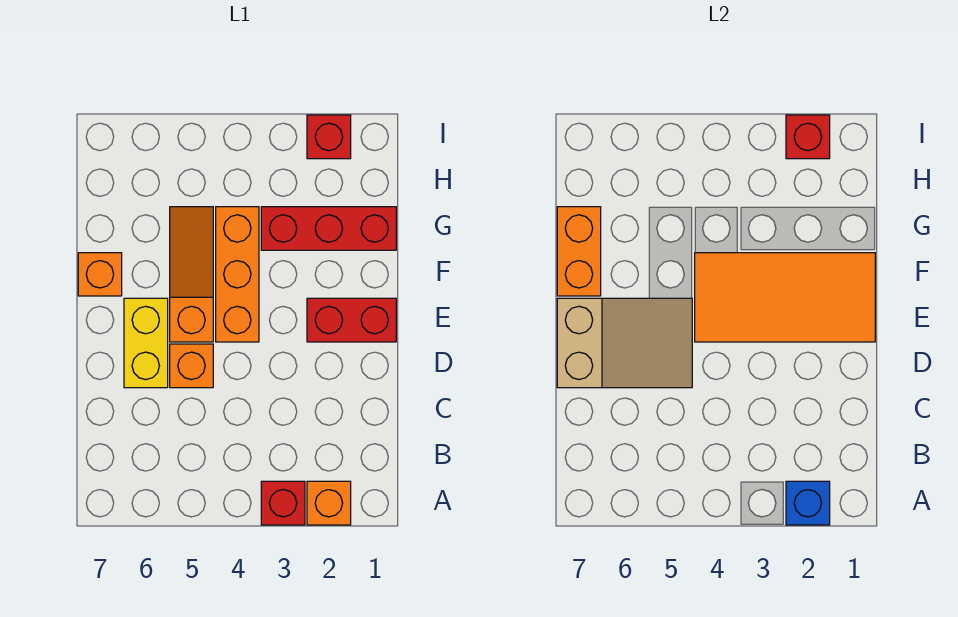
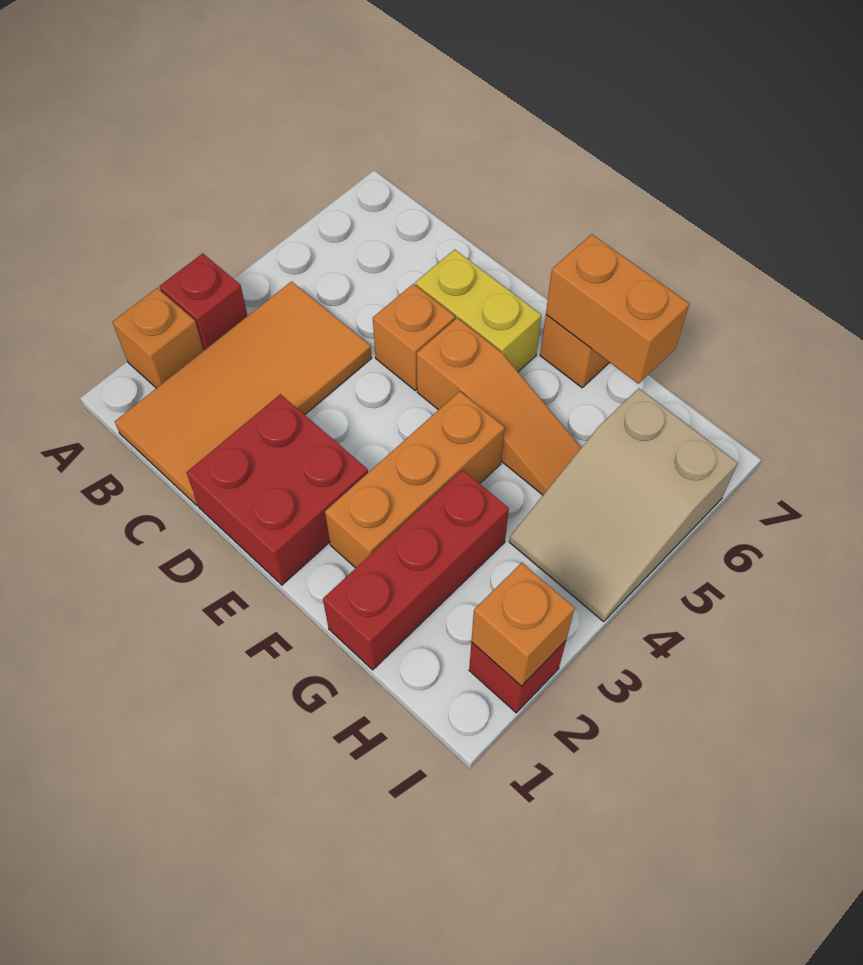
blue brick A2 level 2 -> none
tan slope D5:E7 level 2 top 7 -> tan slope H4:I6 level 1 top 6
red brick E1:E2 level 1 -> red brick D1:E2 level 1
orange tile E1:F4 level 2 -> orange tile B1:C4 level 1
orange brick E4:G4 level 1 -> orange brick F2:F4 level 1
red brick I2 level 2 -> orange brick I2 level 2

